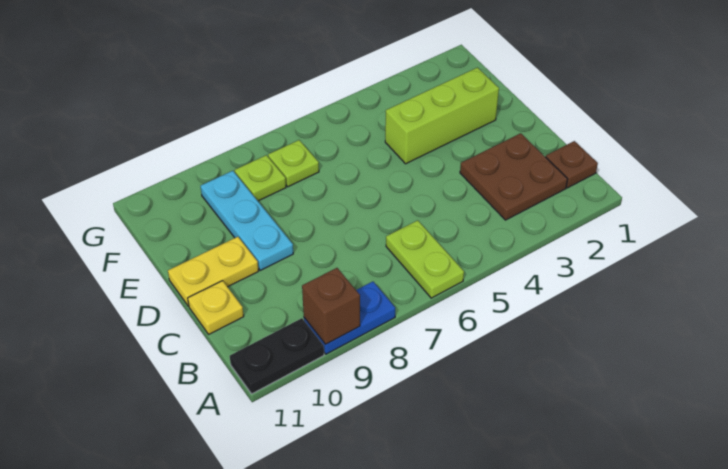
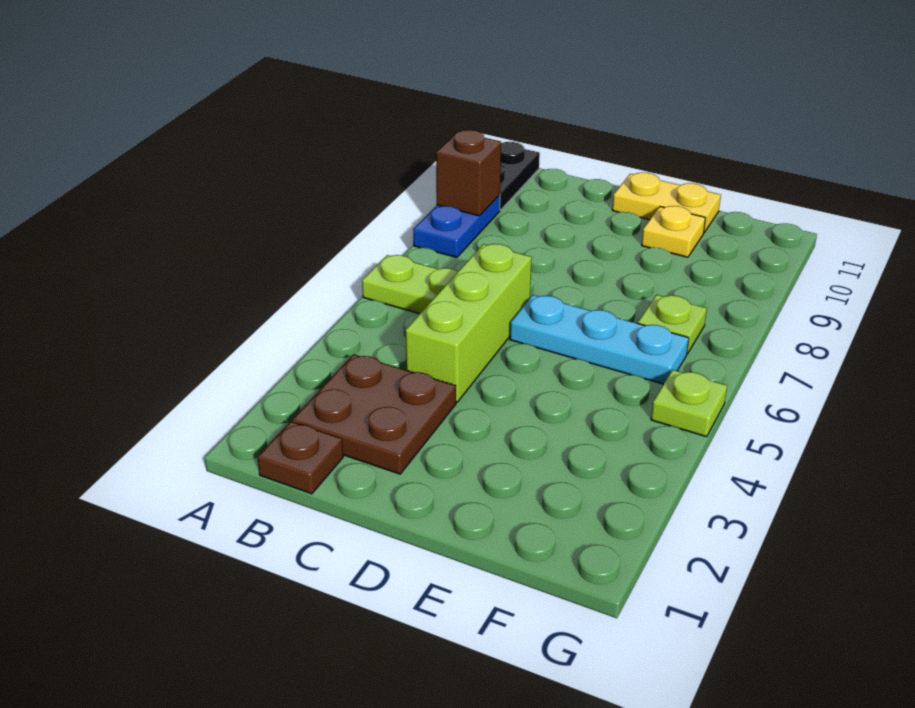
yellow plate C11 level 1 -> yellow plate E10 level 1
cyan plate D9:F9 level 1 -> cyan plate D6:F6 level 1
yellow plate D10:D11 level 1 -> yellow plate D11:E11 level 1
lime brick E2:E4 level 1 -> lime brick C4:C6 level 1
lime plate F8 level 1 -> lime plate G5 level 1

